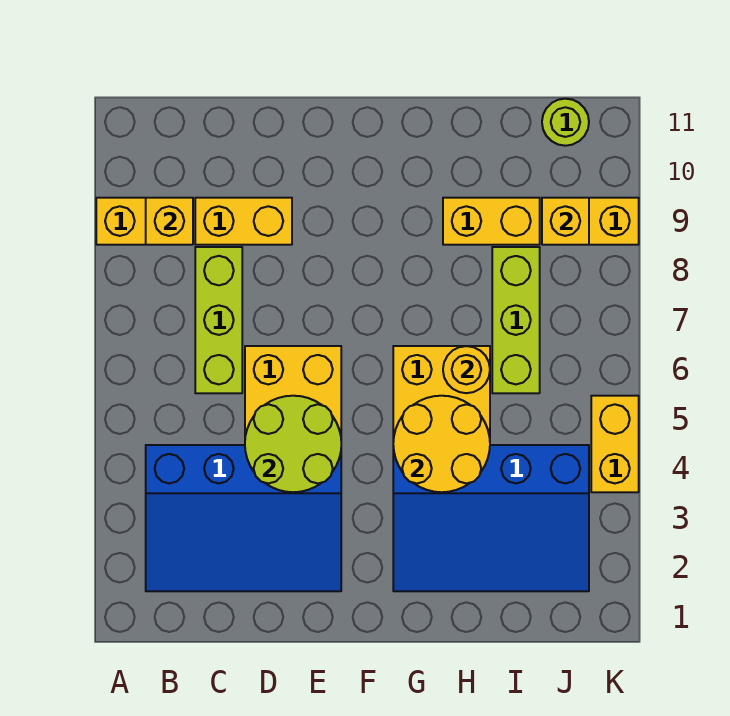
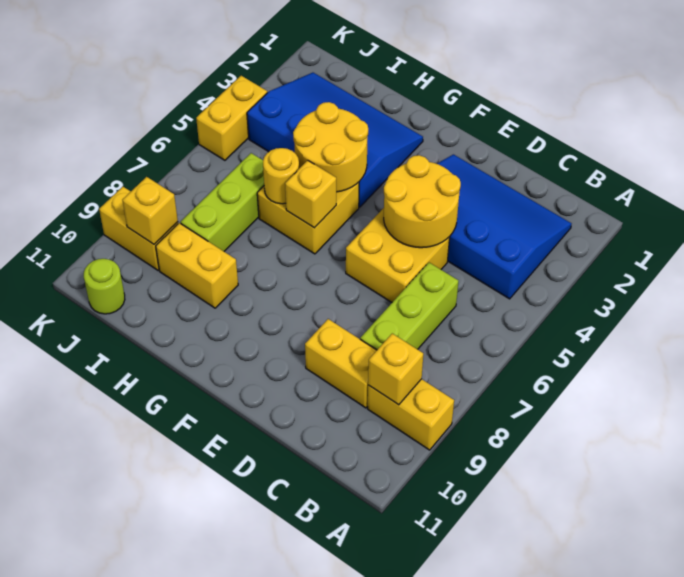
lime round brick D4:E5 level 2 -> yellow round brick D4:E5 level 2
none -> yellow brick G6 level 2

